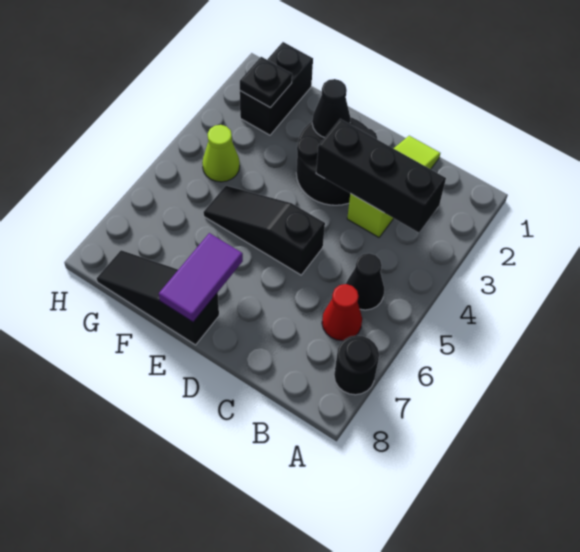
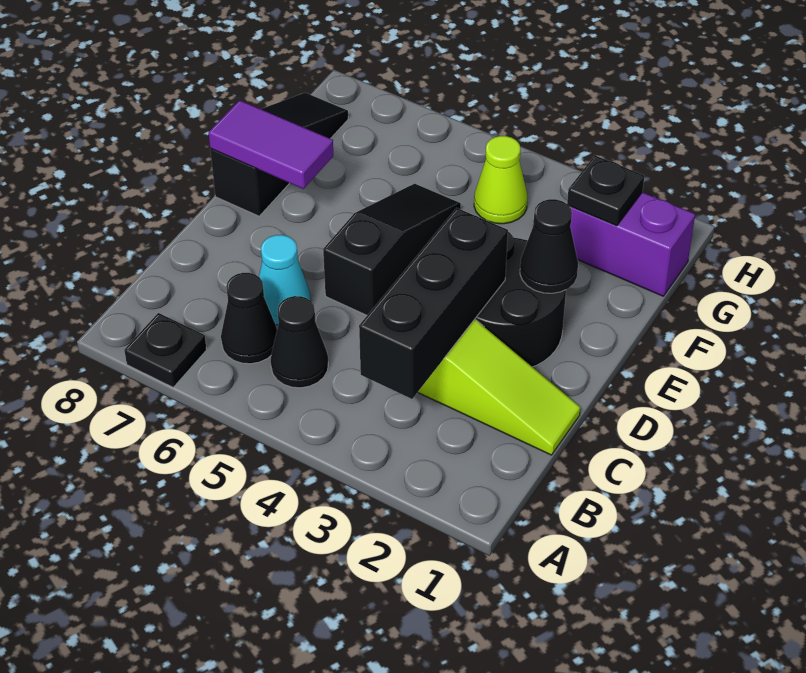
black round brick A7 level 1 -> black plate A7 level 1
red cone B6 level 1 -> black cone B6 level 1
none -> cyan cone C6 level 1
black brick G1:G2 level 1 -> purple brick G1:G2 level 1

